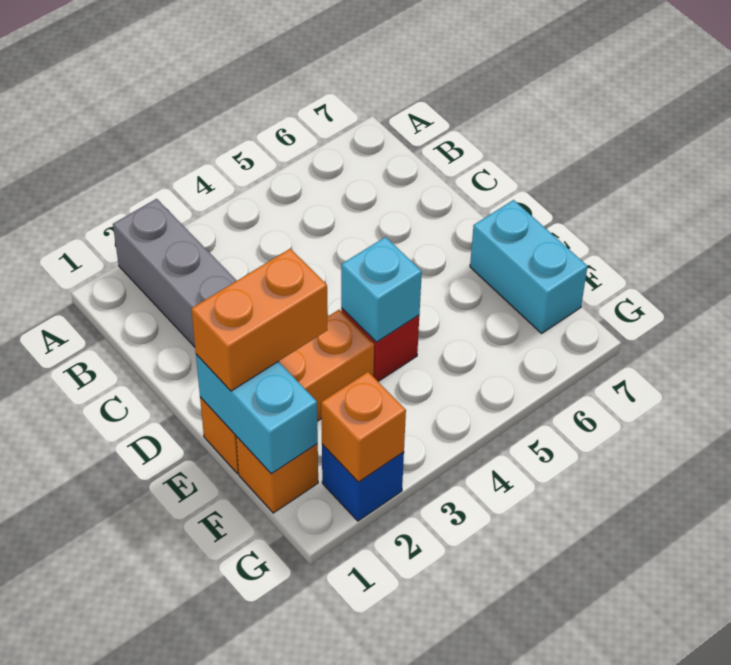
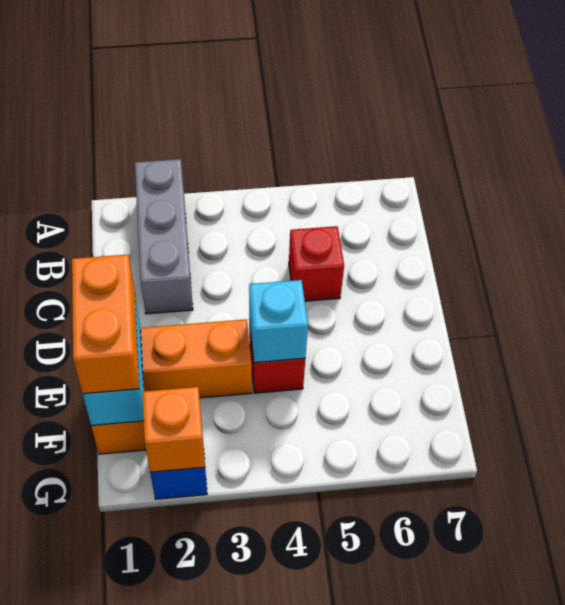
none -> red brick C5 level 1
orange brick E1:E2 level 3 -> orange brick E1:F1 level 3
cyan brick E7:F7 level 1 -> none

